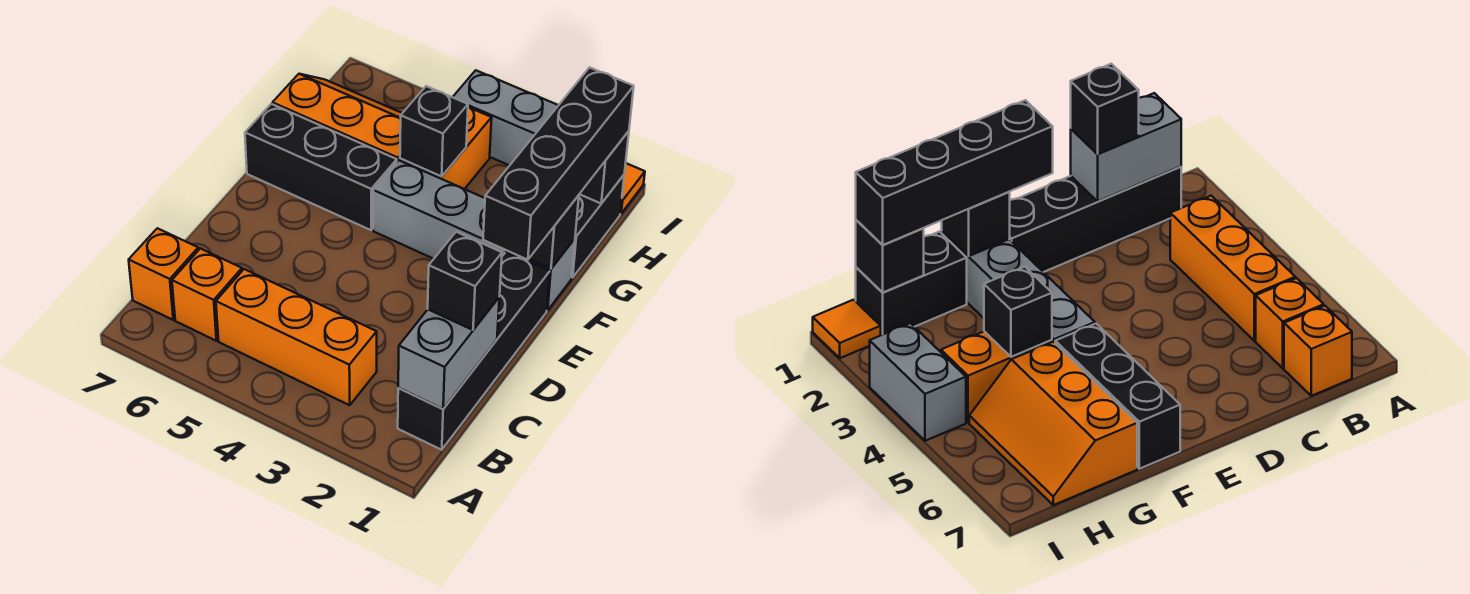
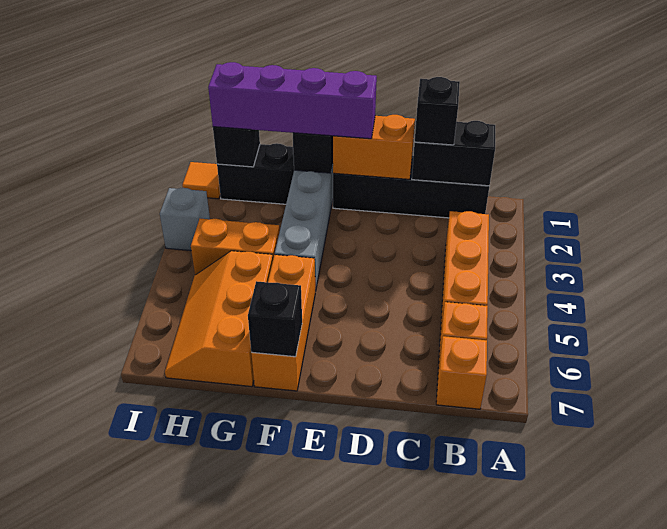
grey brick B1:C1 level 2 -> black brick B1:C1 level 2
none -> orange brick D1:E1 level 2
black brick E1:H1 level 3 -> purple brick E1:H1 level 3
black brick F5:F7 level 1 -> orange brick F5:F7 level 1
black brick G4 level 2 -> black brick F7 level 2
grey brick I3:I4 level 1 -> grey brick I3 level 1

